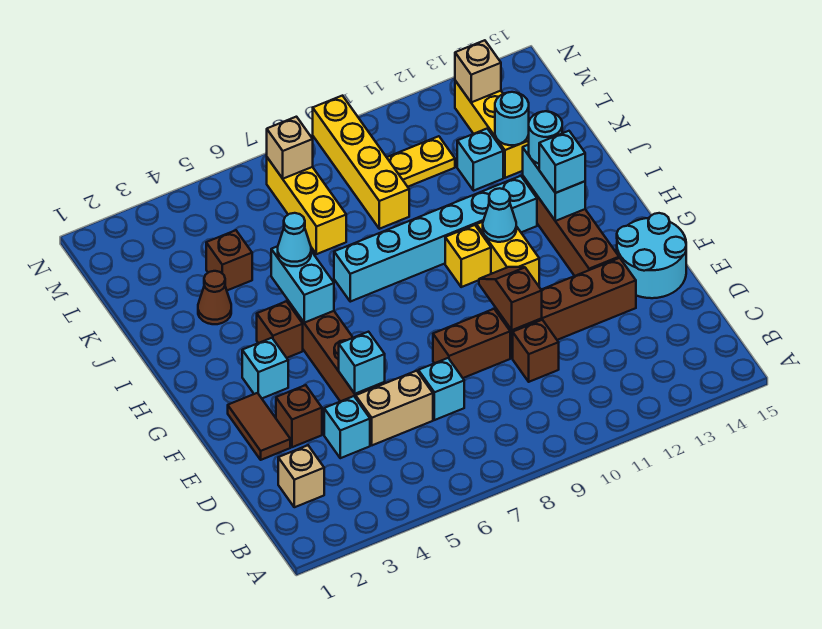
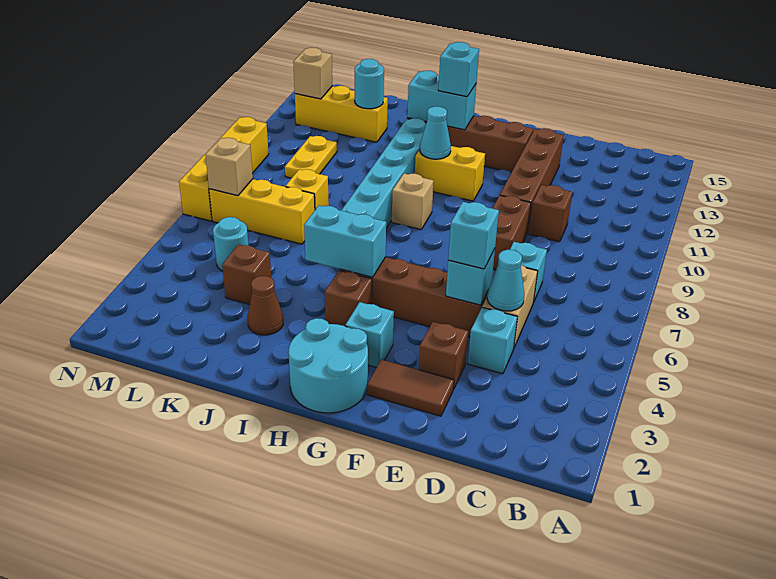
tan brick C2 level 1 -> tan brick H9 level 1
brown slope E10:F10 level 2 top E -> none
cyan round brick E14:F15 level 1 -> cyan round brick G1:H2 level 1
yellow brick H10 level 1 -> yellow brick K8 level 1
cyan cone I5 level 3 -> cyan cone D5 level 2
cyan round brick I13 level 3 -> cyan round brick L5 level 1
yellow brick K9:N9 level 1 -> yellow brick N7:N10 level 1
cyan brick K12 level 1 -> cyan brick E5 level 3

